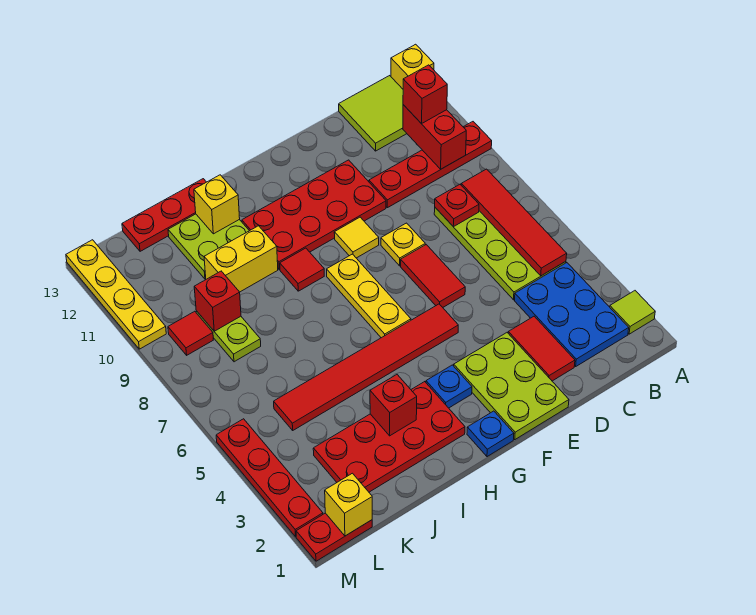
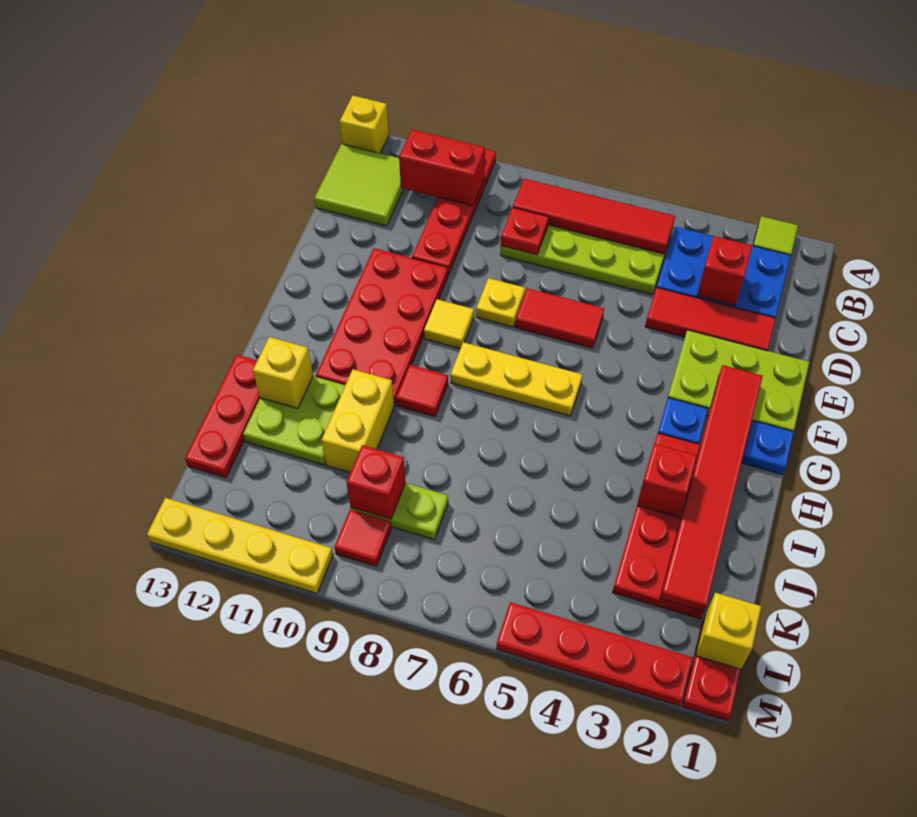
red brick B11 level 3 -> red brick C3 level 2
red tile D2:D3 level 1 -> red tile D2:D4 level 1
red tile F5:K5 level 1 -> red tile F2:K2 level 2

